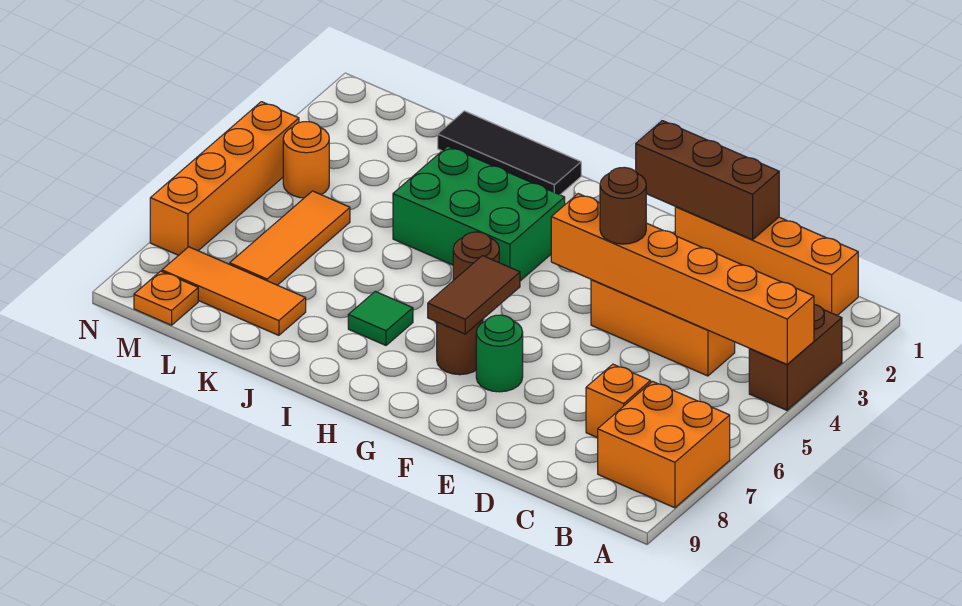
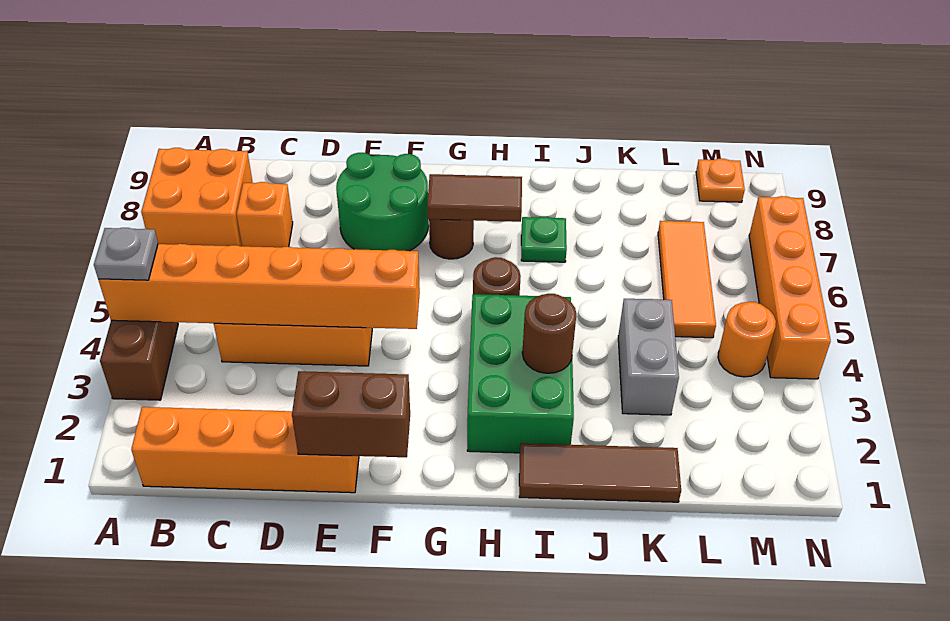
none -> grey plate A4 level 3
brown brick D1:F1 level 2 -> brown brick E1:F1 level 2
brown round brick E4 level 3 -> brown round brick I3 level 2
green round brick F7 level 1 -> green round brick E7:F8 level 1
brown tile G6:G7 level 2 -> brown tile G7:H7 level 2
green brick H3:J4 level 1 -> green brick H2:I4 level 1
black tile I1:K1 level 1 -> brown tile I1:K1 level 1
green tile I7 level 1 -> green plate I7 level 1
none -> grey brick K3:K4 level 1
orange tile K8:M8 level 1 -> none

